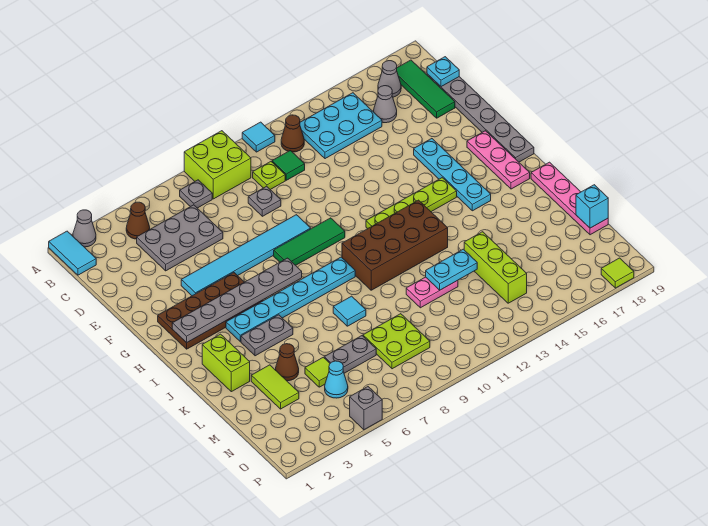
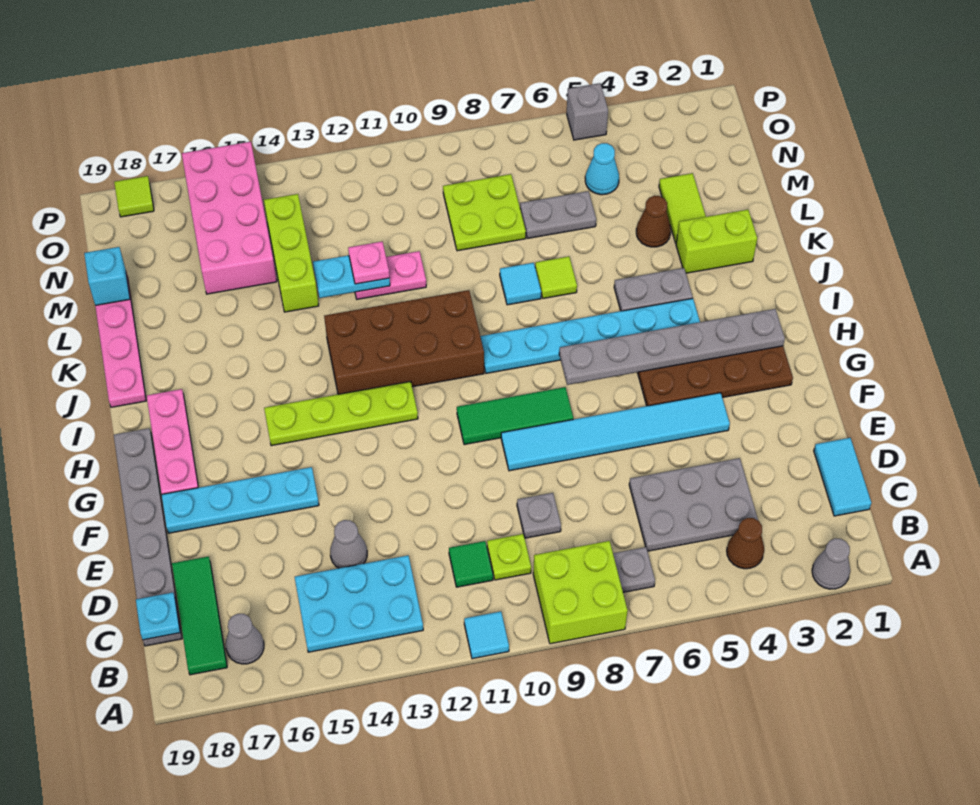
cyan tile A1:B1 level 1 -> cyan tile C1:D1 level 1
brown cone B12 level 1 -> none
grey cone C16 level 1 -> grey cone D14 level 1
cyan plate F16:I16 level 1 -> cyan plate F15:F18 level 1
lime brick J2:K2 level 1 -> lime brick K2:K3 level 1
none -> pink plate L12 level 3
lime tile M5 level 1 -> lime tile K7 level 1
none -> pink brick M15:P16 level 1

